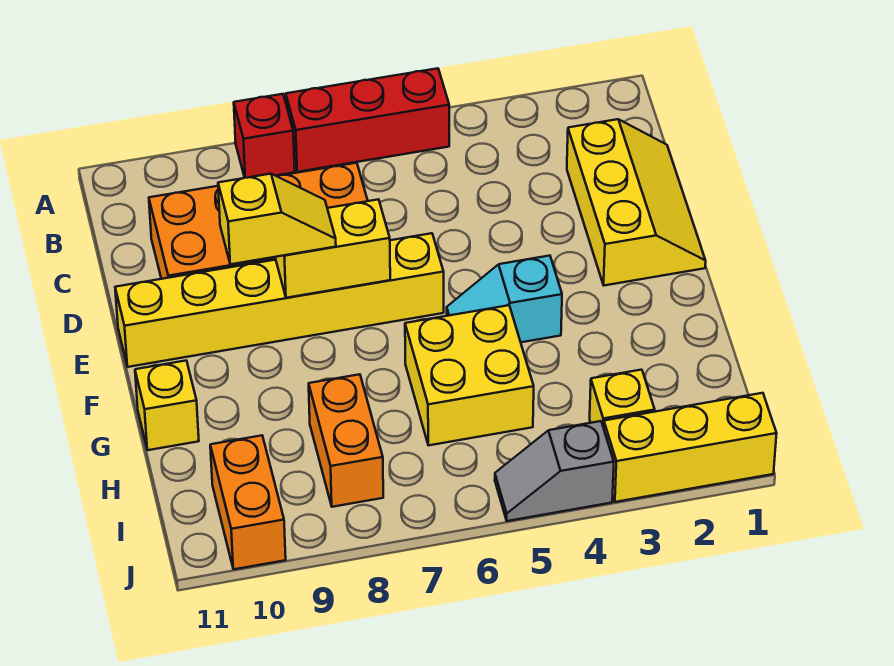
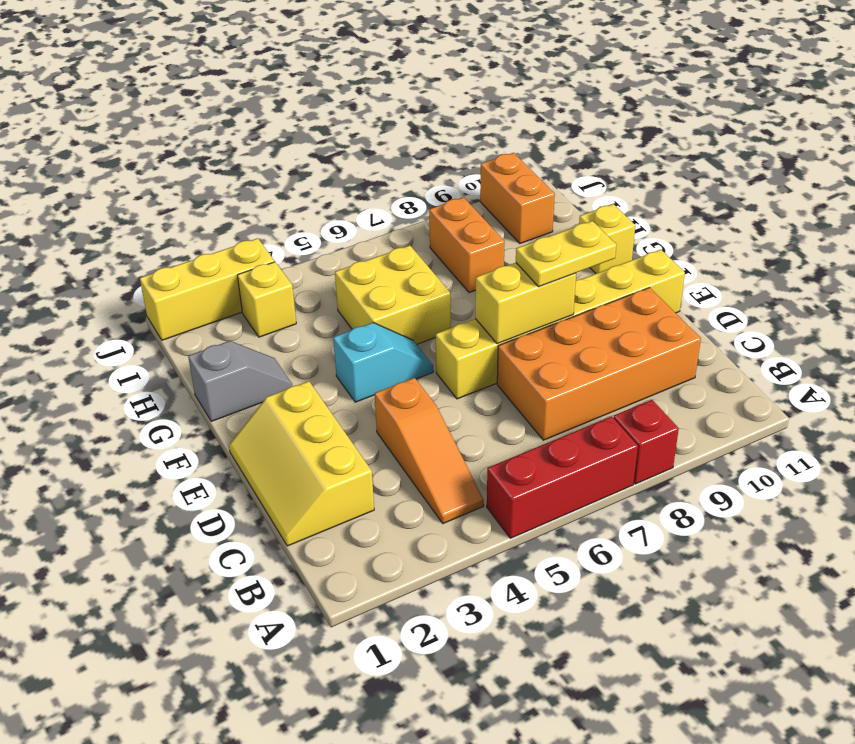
none -> orange slope B4:D4 level 1 top D
yellow slope E8:E9 level 3 top 9 -> yellow plate E8:E9 level 3
grey slope J4:J5 level 1 top 4 -> grey slope G1:G2 level 1 top 1

